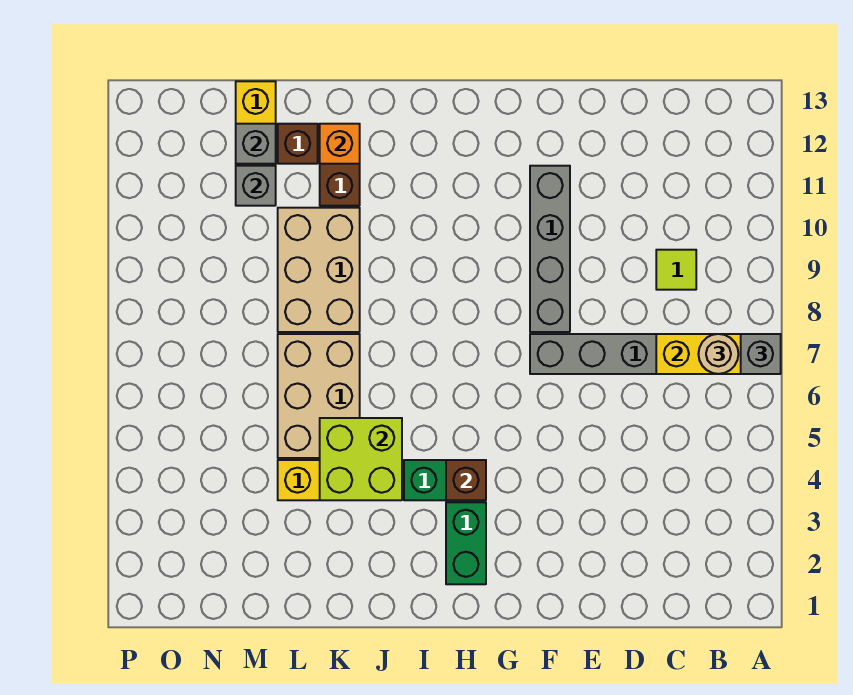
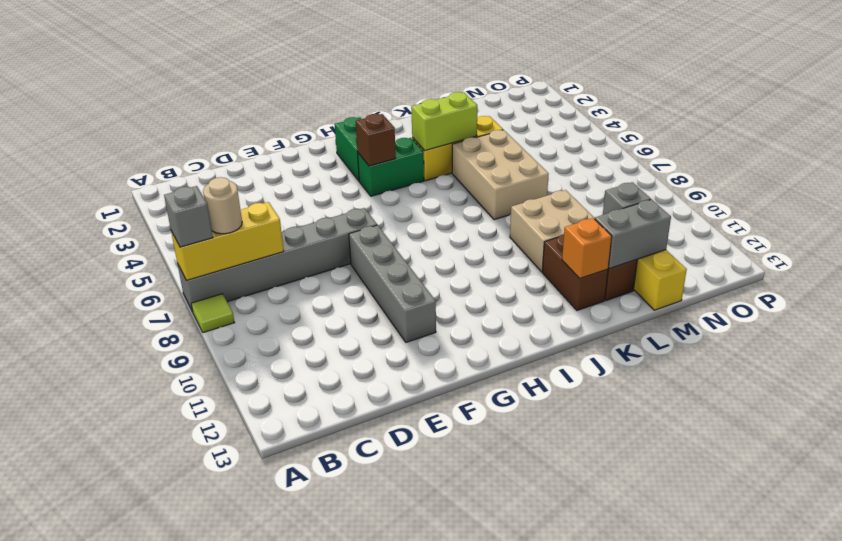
lime tile C9 level 1 -> lime tile A8 level 1
lime brick J4:K5 level 2 -> lime brick J4:K4 level 2
tan brick K8:L10 level 1 -> tan brick K9:L10 level 1
grey brick M12 level 2 -> grey brick L12:M12 level 2

